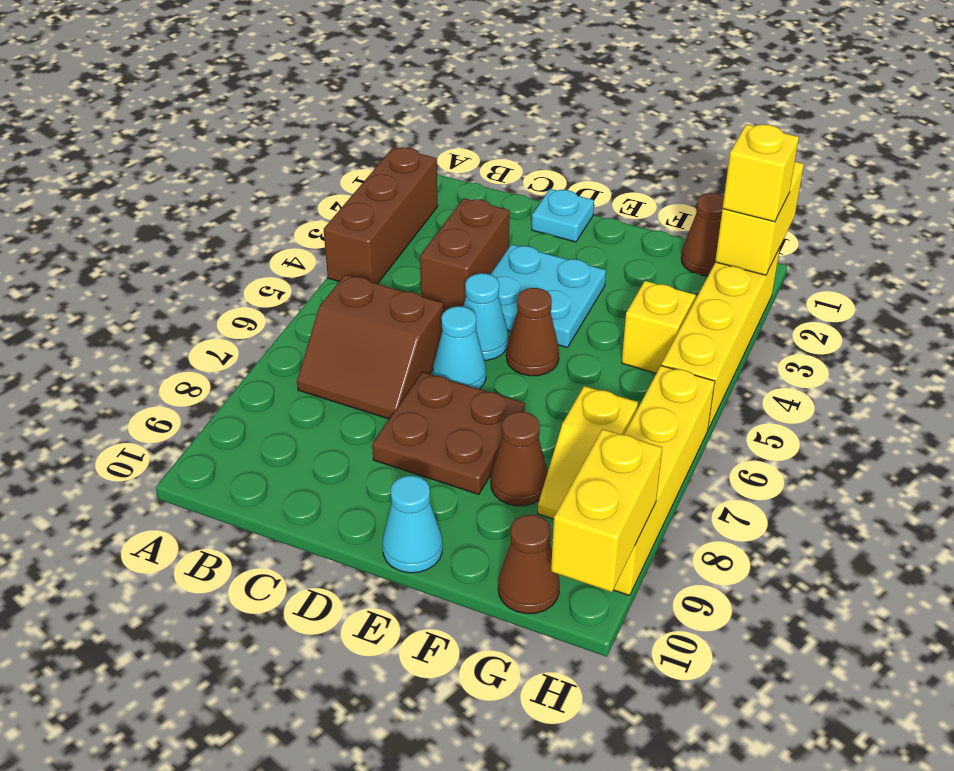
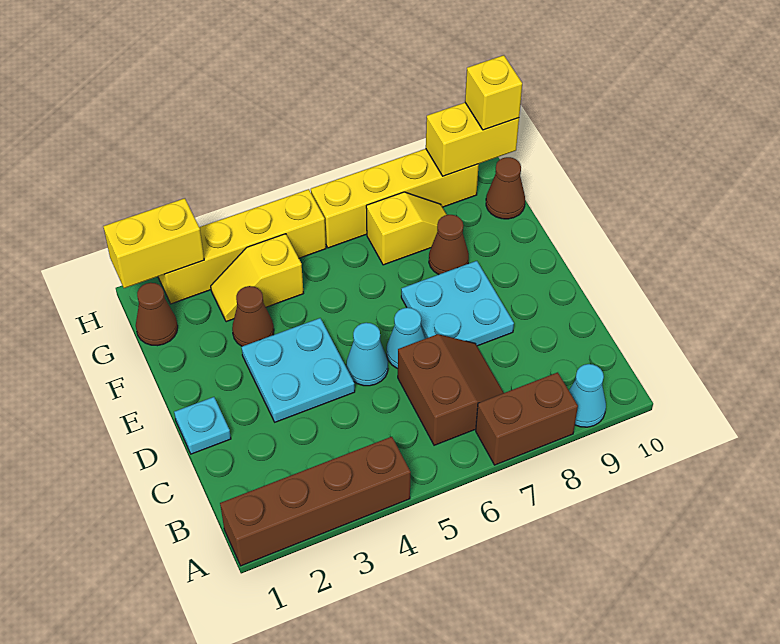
brown brick A2:A4 level 1 -> brown brick A1:A4 level 1
brown brick C3:C4 level 1 -> brown brick A7:A8 level 1
brown plate D7:E8 level 1 -> cyan plate D7:E8 level 1
brown cone E5 level 1 -> brown cone F3 level 1
cyan cone E10 level 1 -> cyan cone A9 level 1
yellow brick H2 level 3 -> yellow brick H10 level 3

